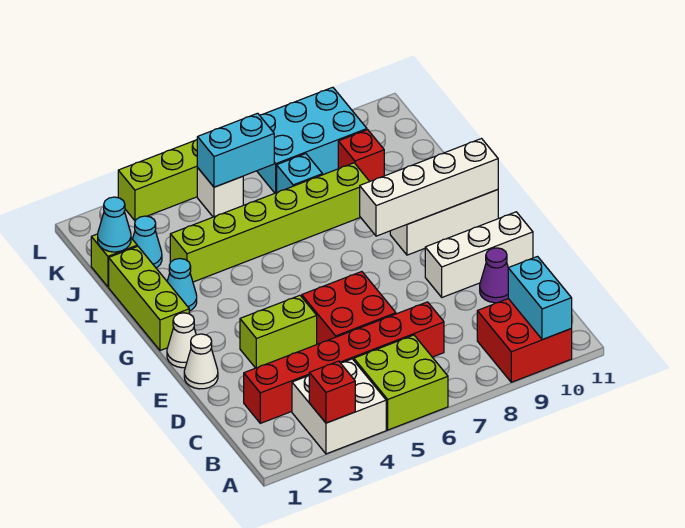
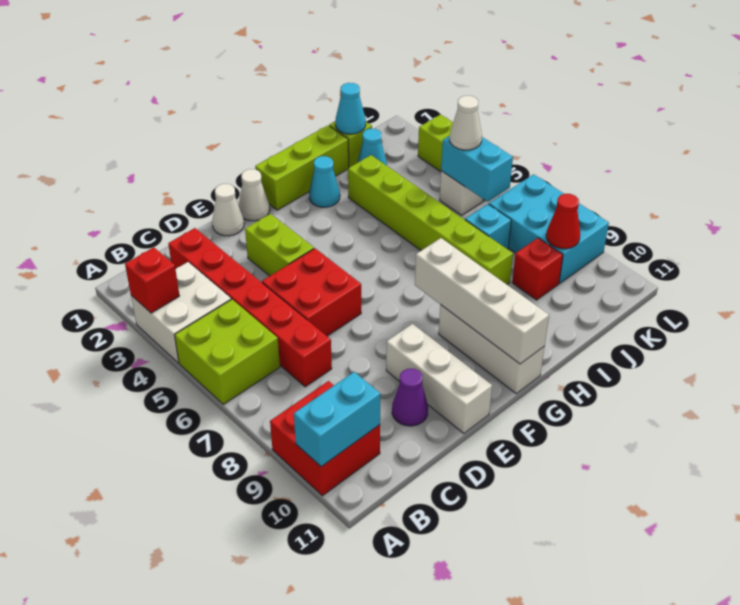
none -> white cone K5 level 3
none -> red cone K9 level 2

